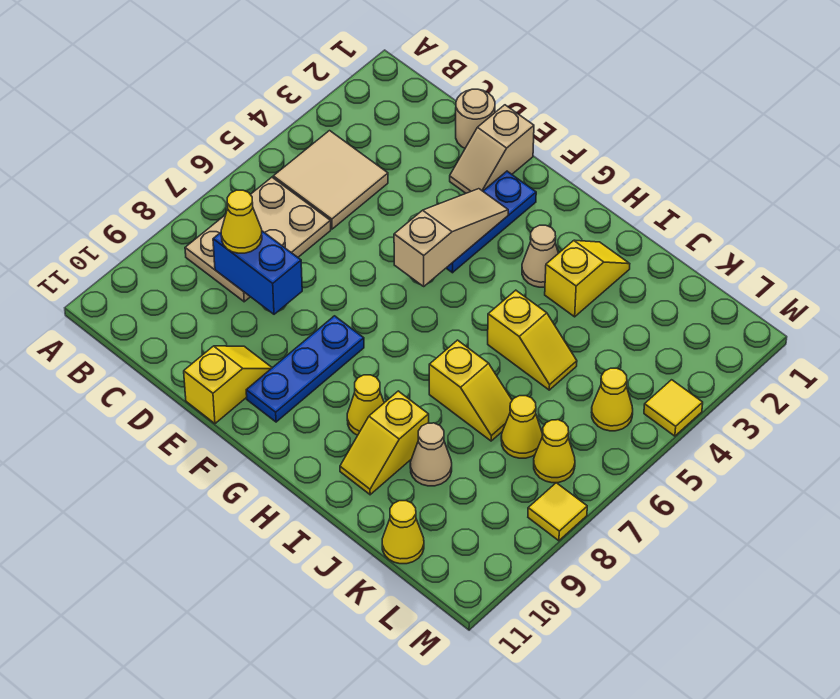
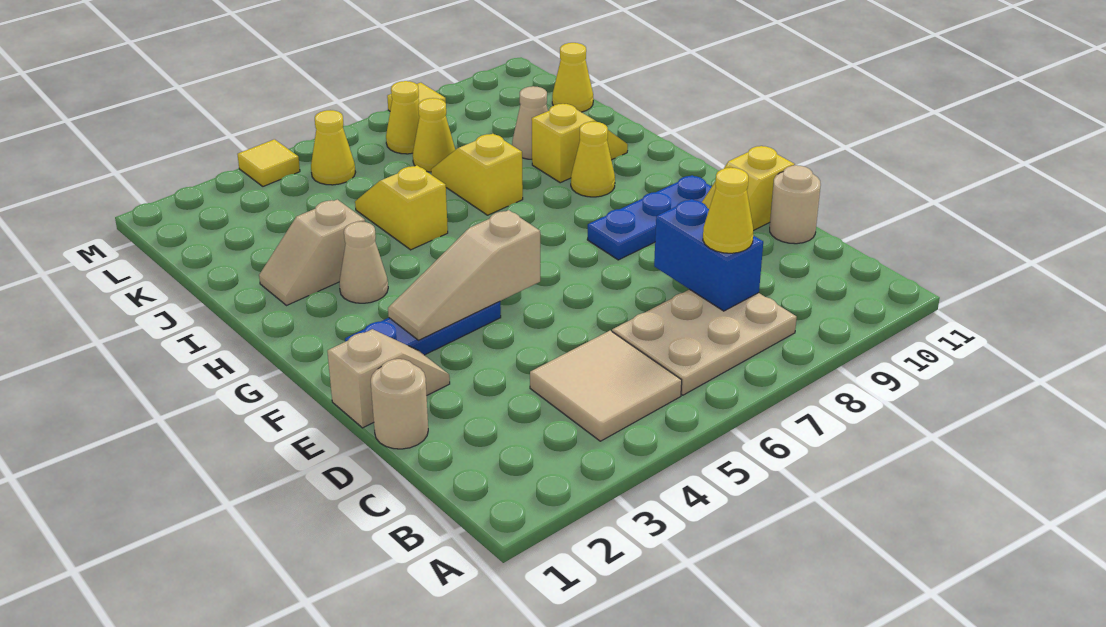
none -> tan round brick D11 level 1
yellow slope I2:I3 level 1 top 3 -> tan slope I2:I3 level 1 top 3

